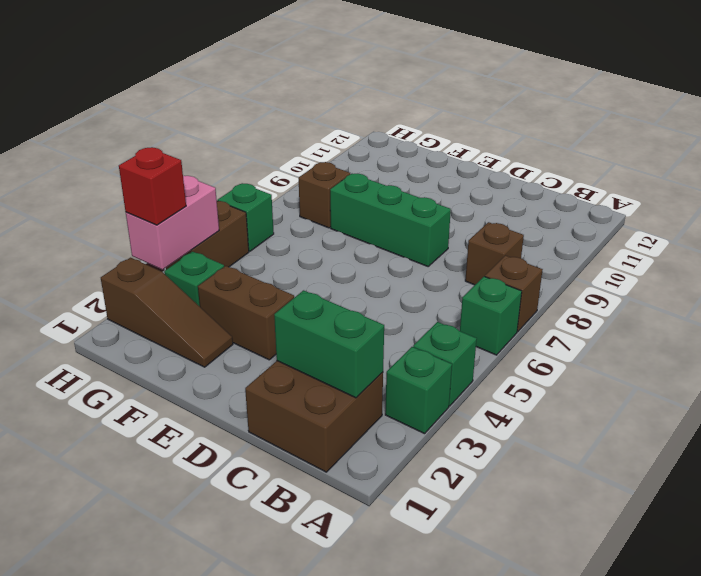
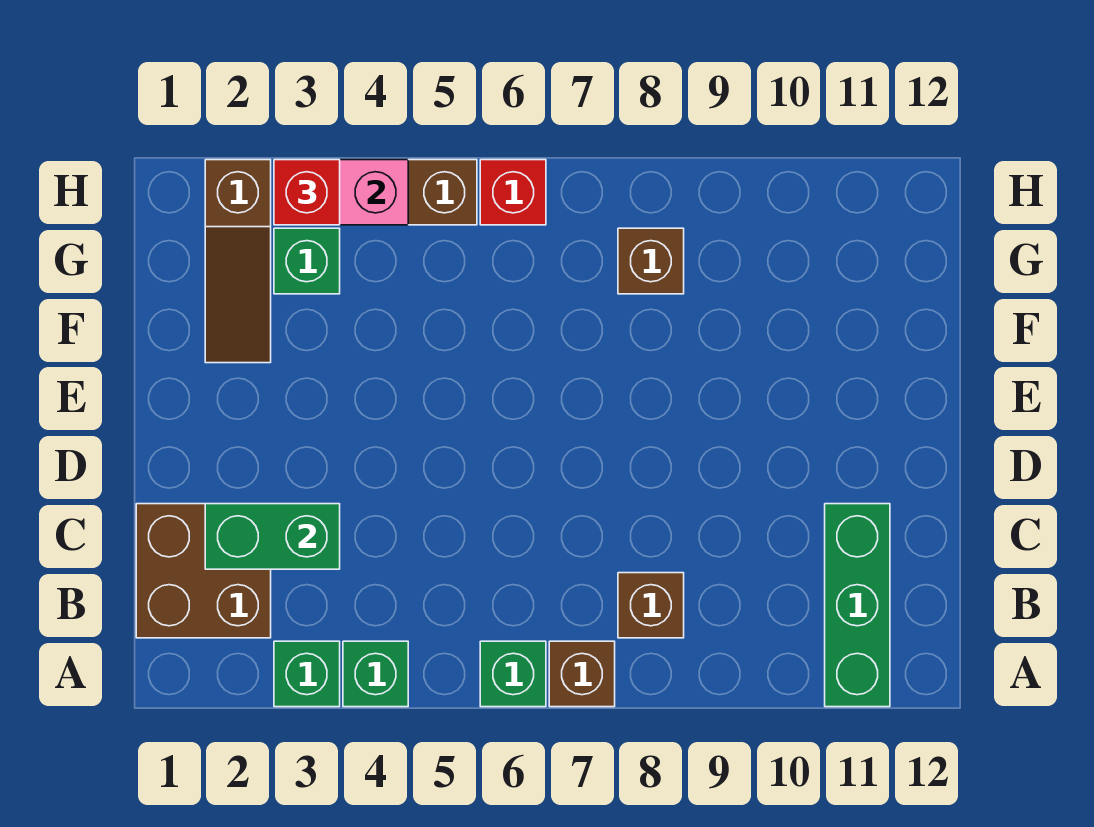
green brick B2:C2 level 2 -> green brick C2:C3 level 2
green brick D8:F8 level 1 -> green brick A11:C11 level 1
brown brick E3:F3 level 1 -> none
green brick H6 level 1 -> red brick H6 level 1

